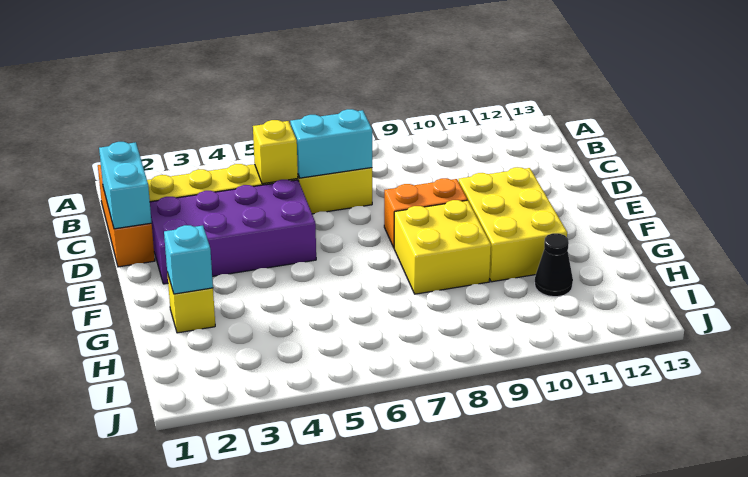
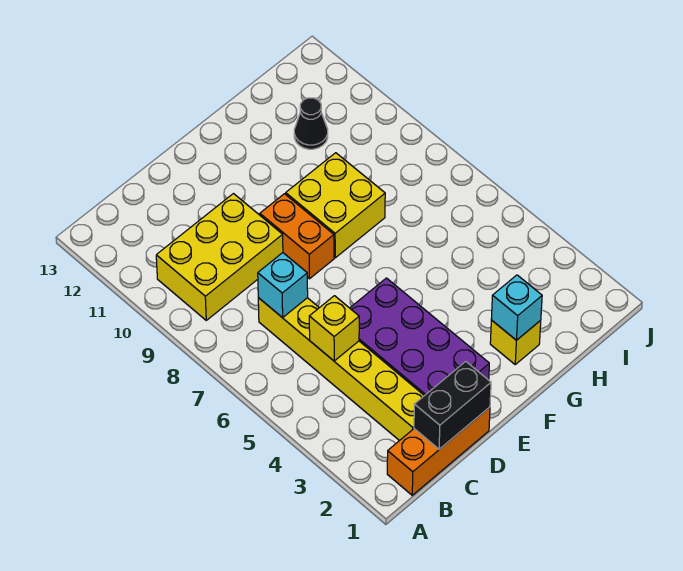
cyan brick C1:D1 level 2 -> black brick C1:D1 level 2
cyan brick C6:C7 level 2 -> cyan brick C7 level 2
yellow brick E10:G11 level 1 -> yellow brick B9:D10 level 1

